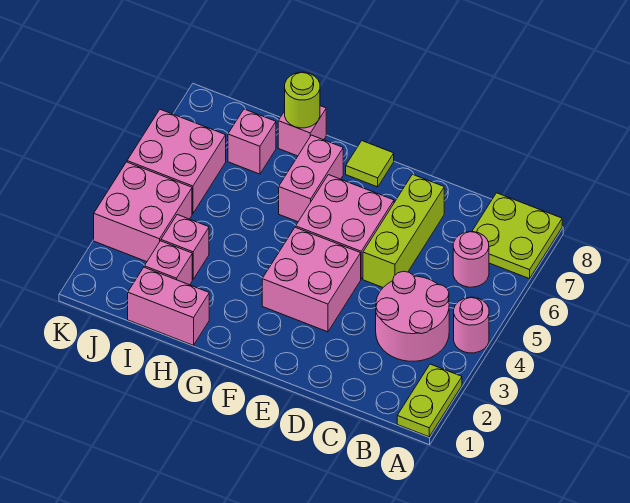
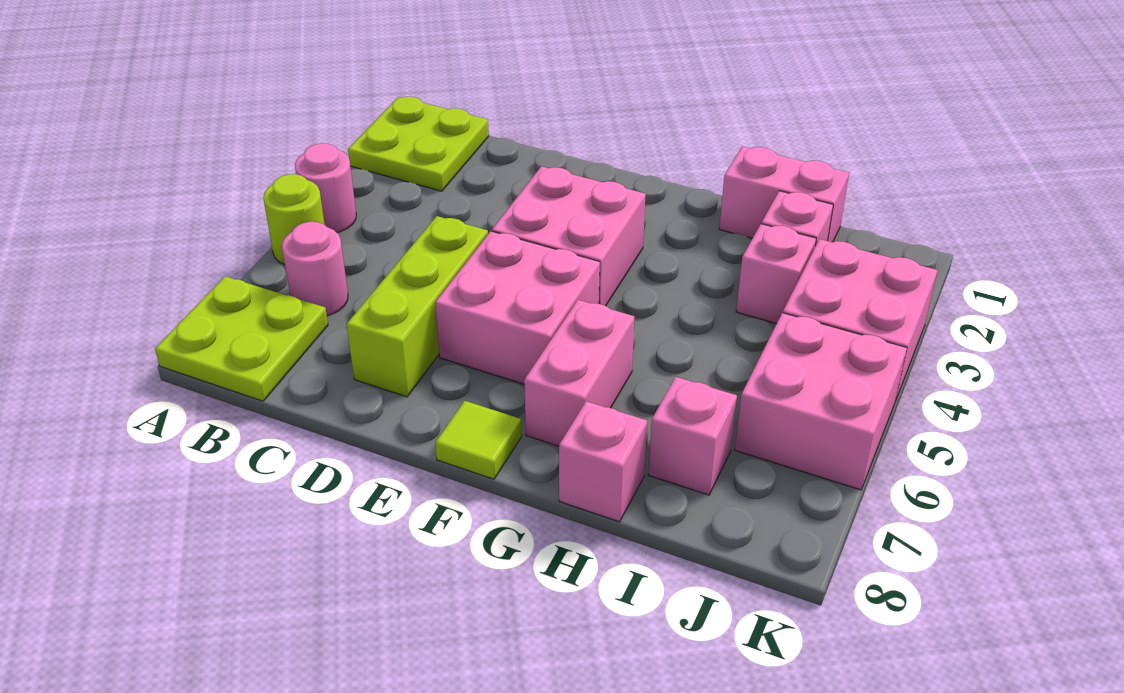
lime plate A1:A2 level 1 -> lime plate A1:B2 level 1
pink round brick B3:C4 level 1 -> none
lime round brick H8 level 2 -> lime round brick A5 level 1

